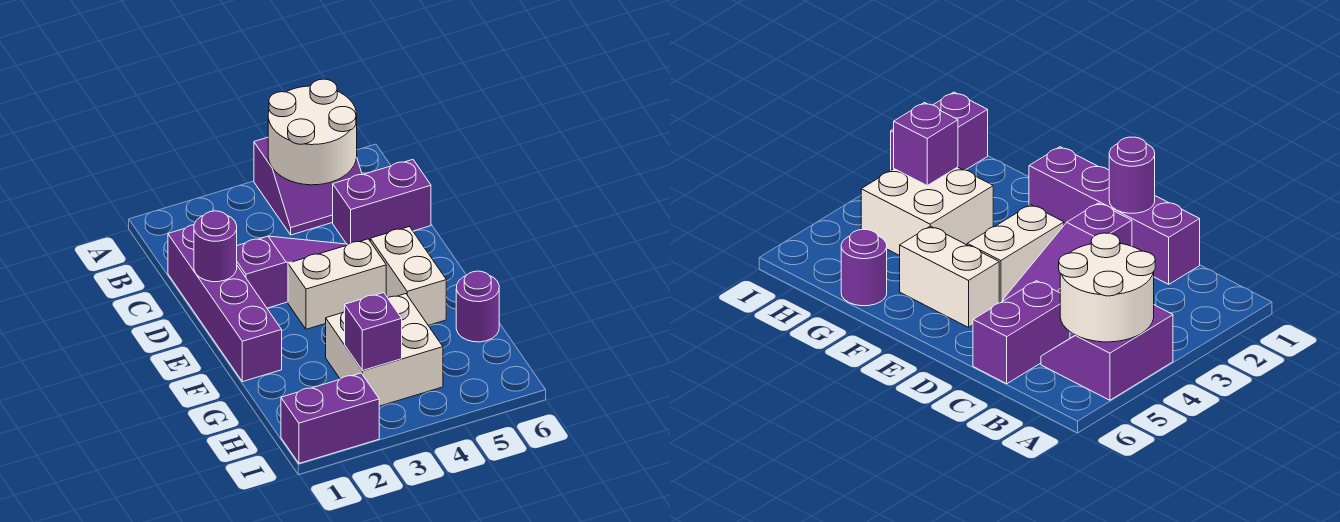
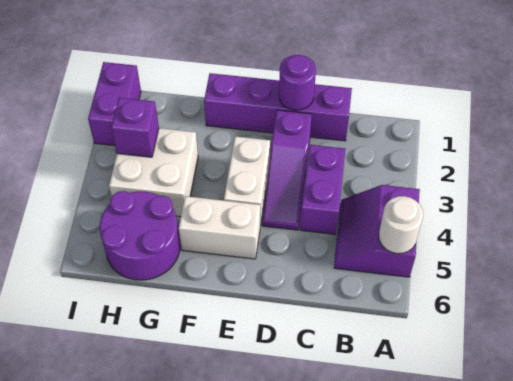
white round brick A4:B5 level 2 -> white round brick A5 level 2
purple brick C5:C6 level 1 -> purple brick C3:C4 level 1
purple round brick G6 level 1 -> purple round brick G5:H6 level 1

